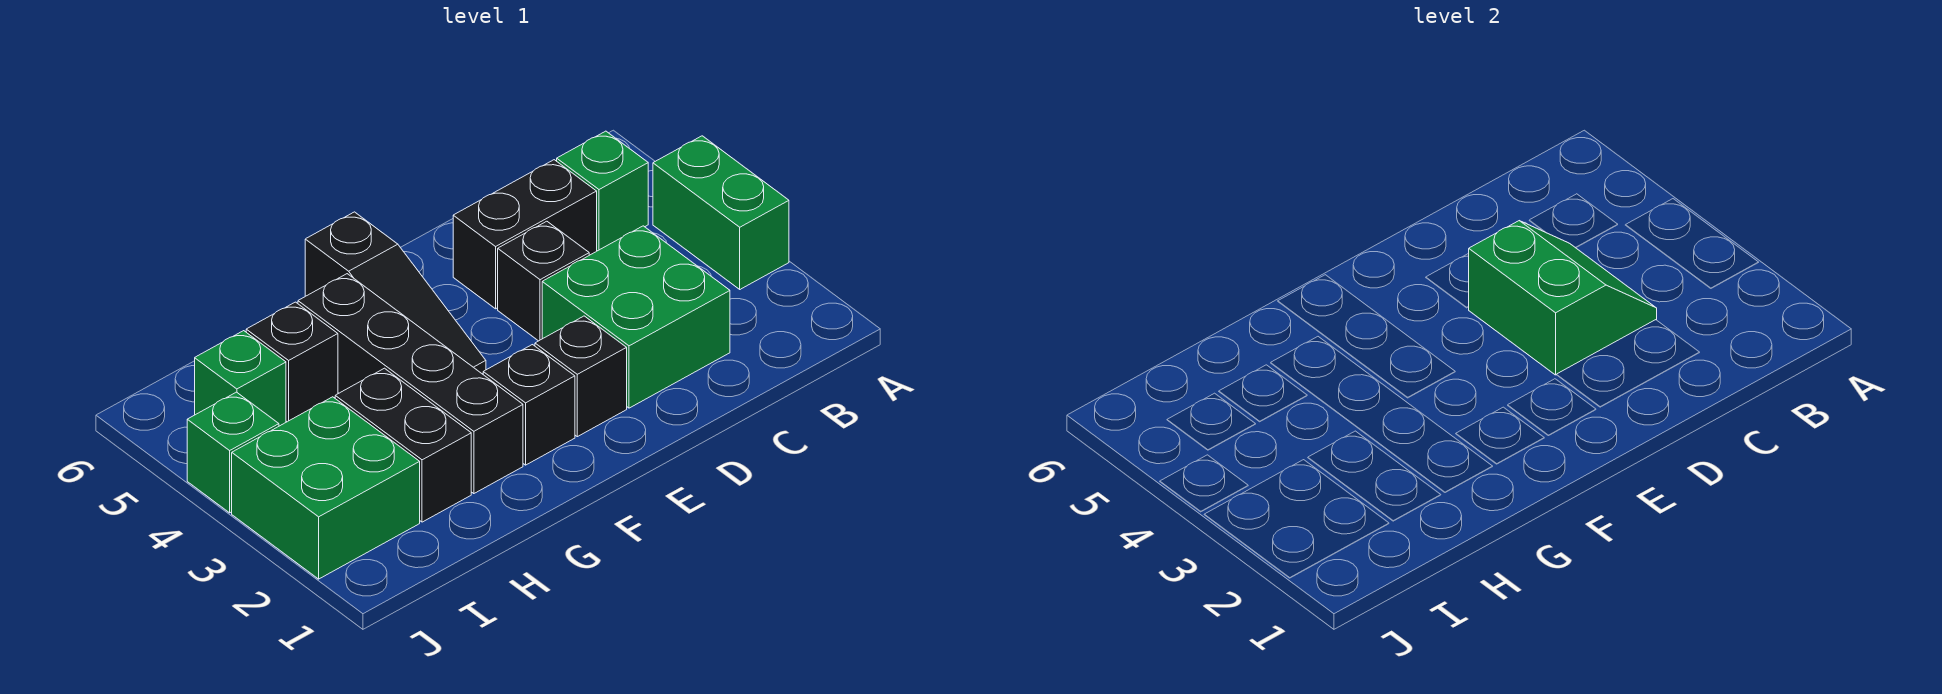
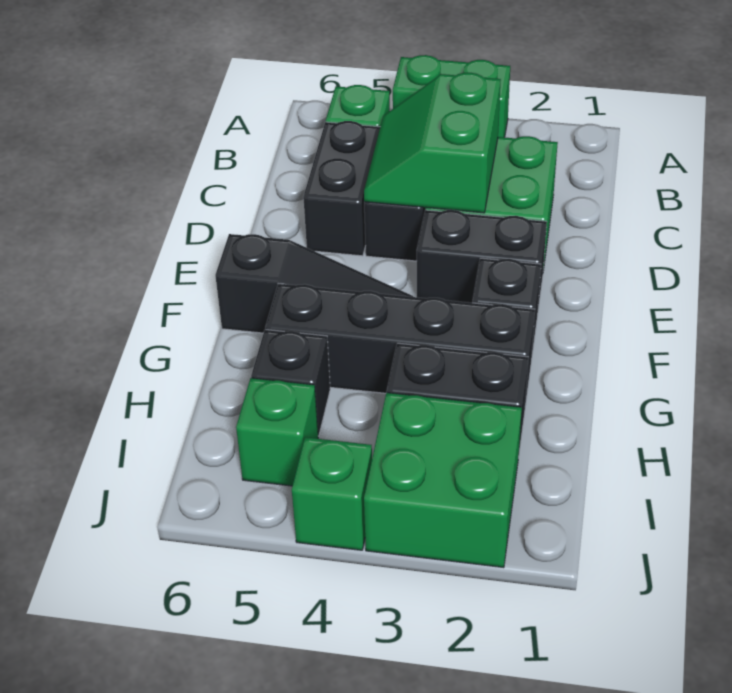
green slope C3:D4 level 2 top D -> green slope C3:D4 level 2 top 3
black brick E2 level 1 -> black brick E2:E3 level 1

